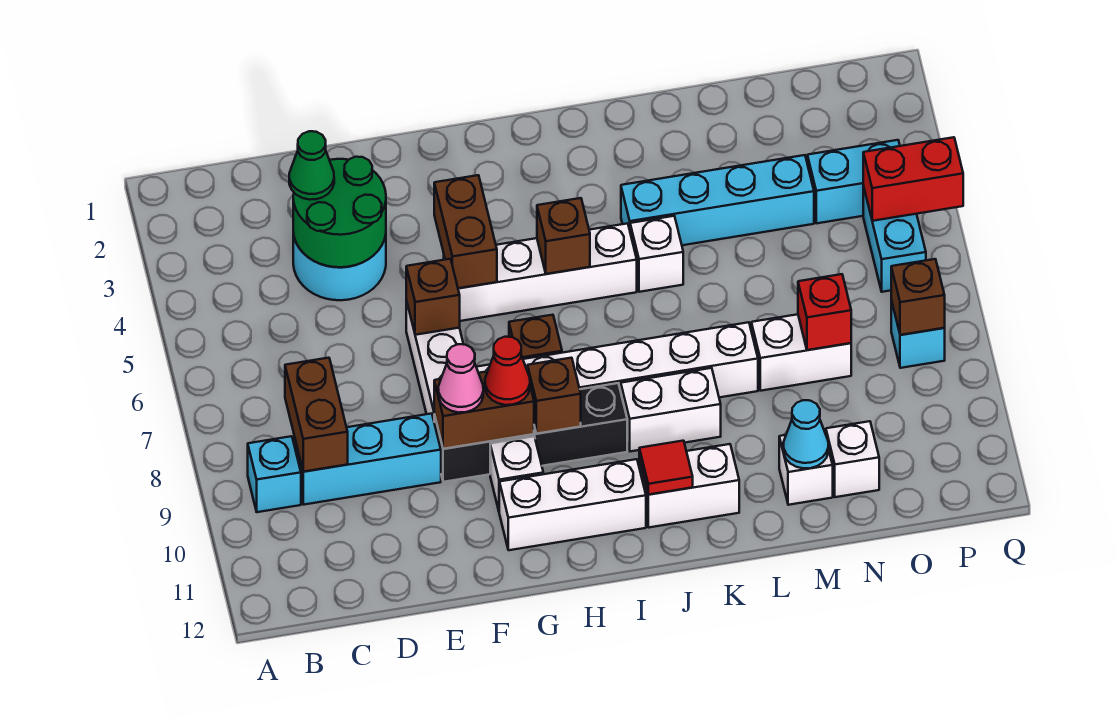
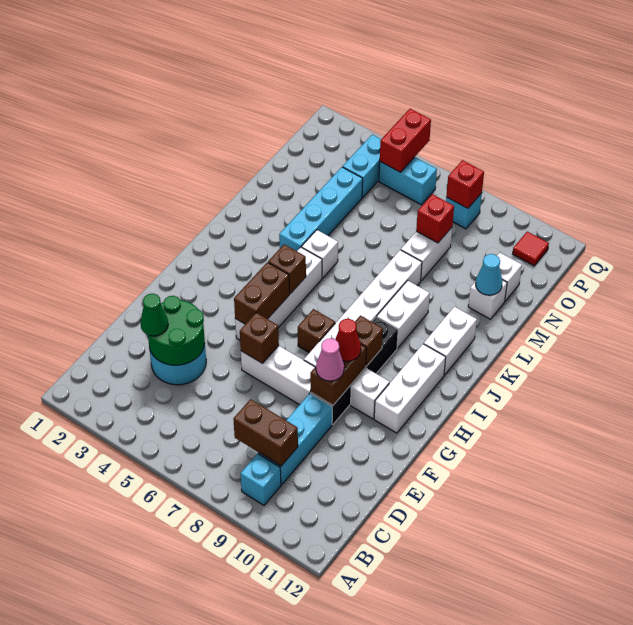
brown brick G4:G5 level 2 -> brown brick G5:H5 level 2
red tile J11 level 2 -> red tile P11 level 1
brown brick P8 level 2 -> red brick P8 level 2

